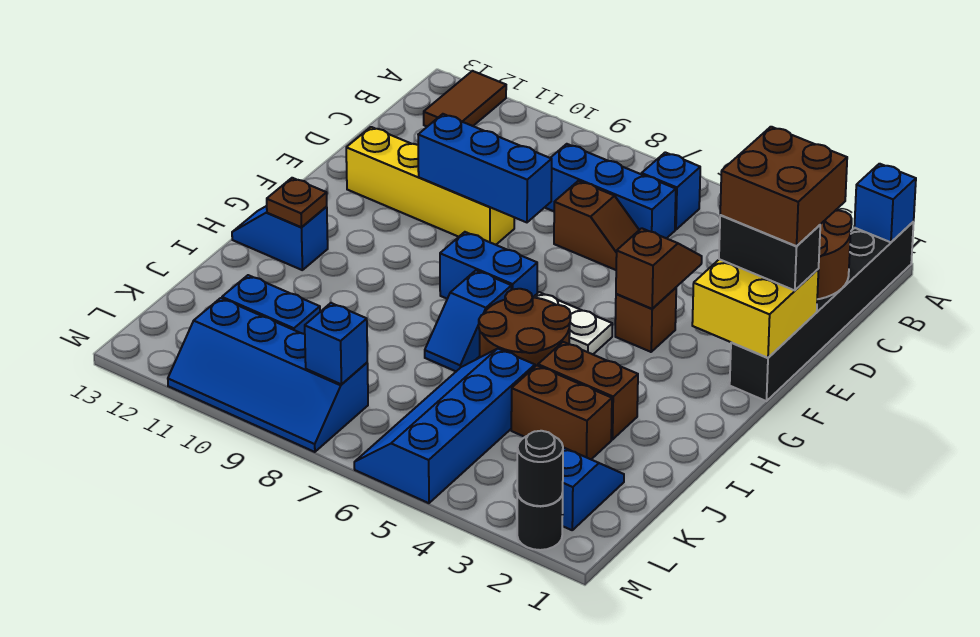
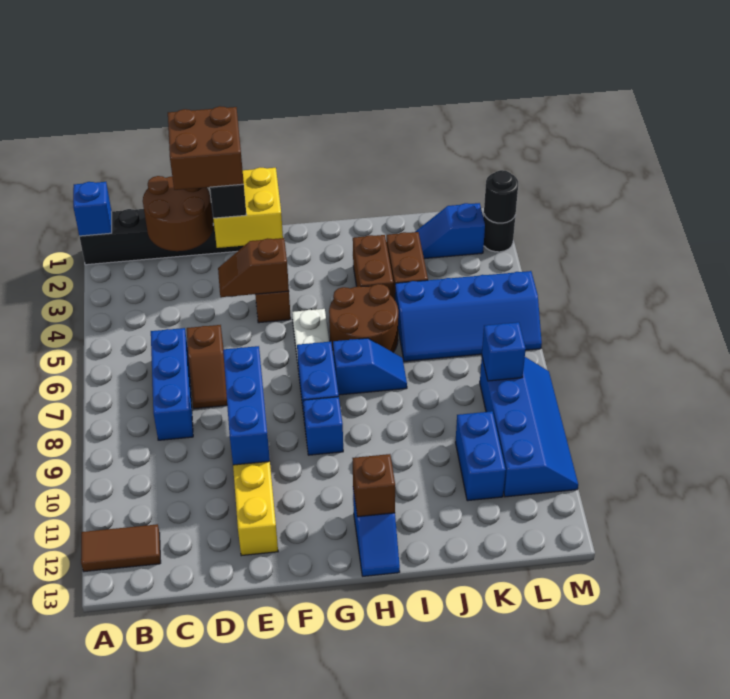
blue brick B6 level 1 -> blue brick G9 level 1
brown slope D6:D7 level 1 top 7 -> brown slope D6:D7 level 1 top 6
brown plate H12 level 2 -> brown brick H12 level 2

